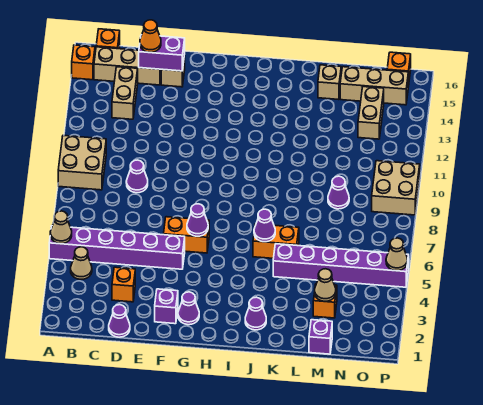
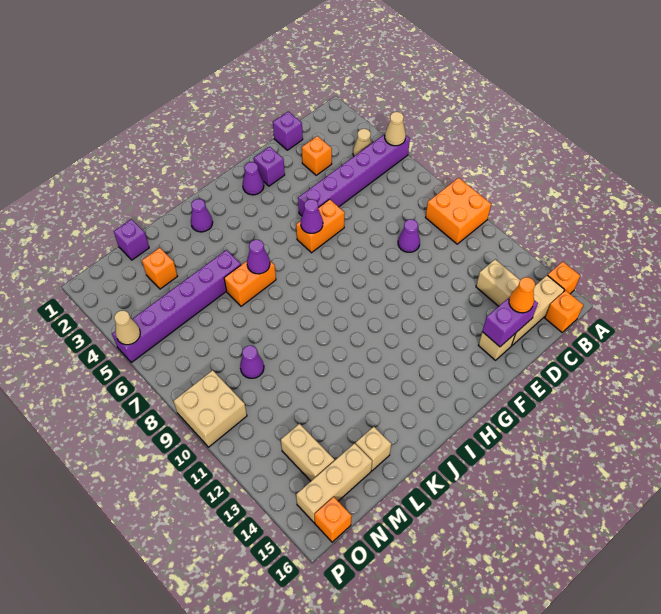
tan brick A9:B10 level 1 -> orange brick A9:B10 level 1
purple cone D1 level 1 -> purple brick D1 level 1
tan cone M3 level 2 -> none

